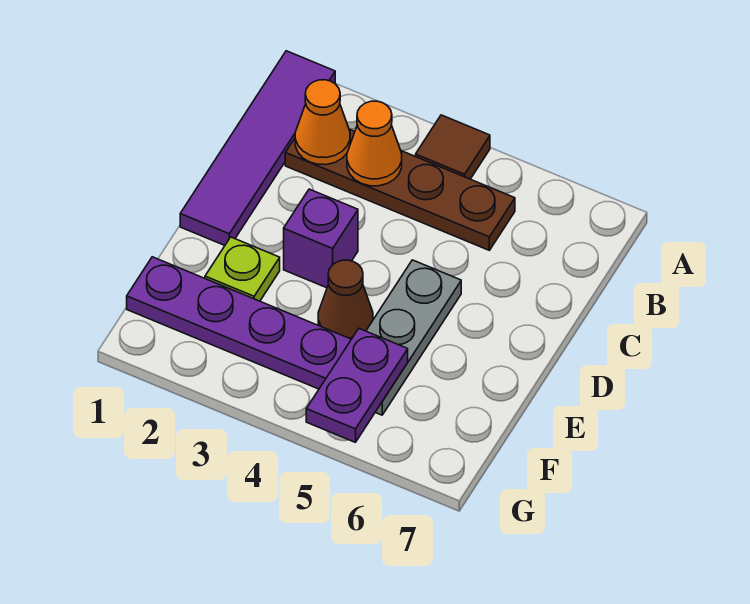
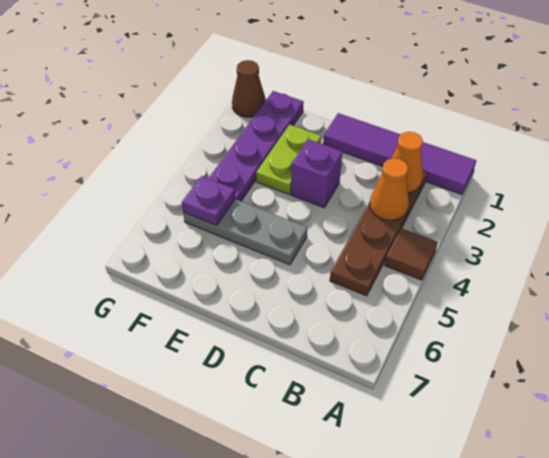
lime plate E2 level 1 -> lime plate E2:E3 level 1
brown cone E4 level 1 -> brown cone G1 level 1
purple plate F5:G5 level 2 -> purple plate F5 level 2

